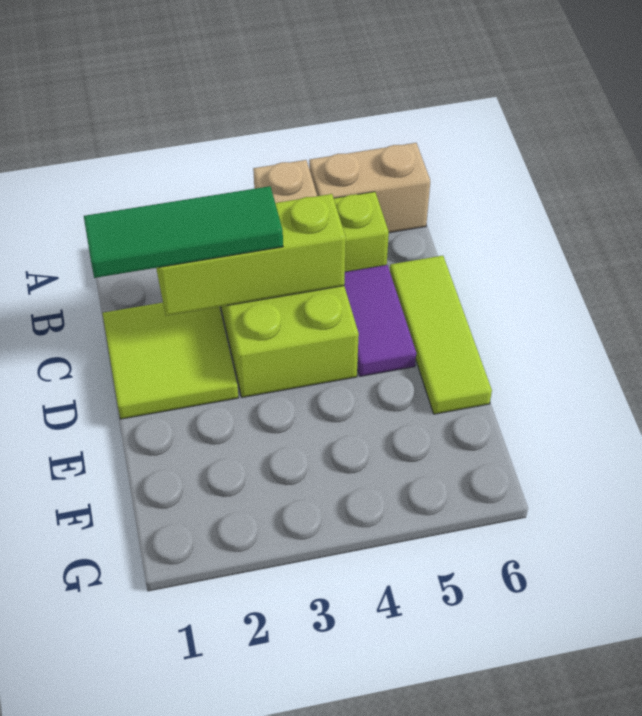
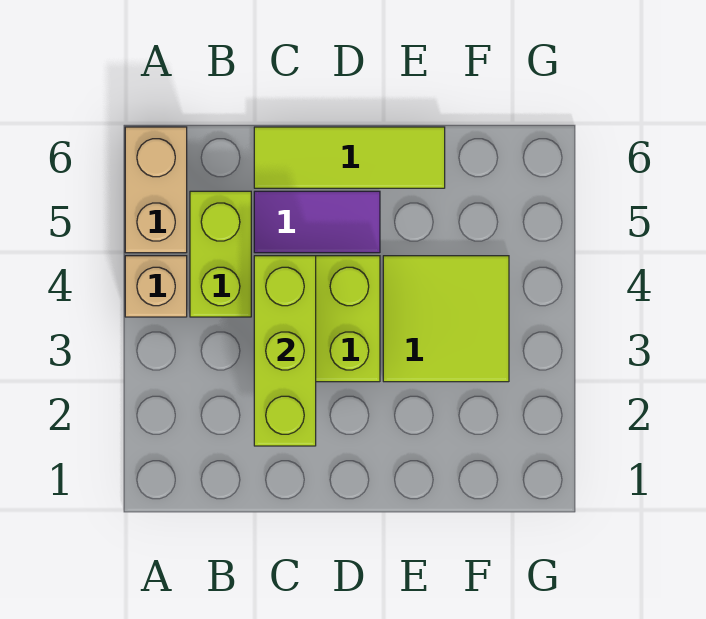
lime tile C1:D2 level 1 -> lime tile E3:F4 level 1
green tile C1:C3 level 3 -> none

